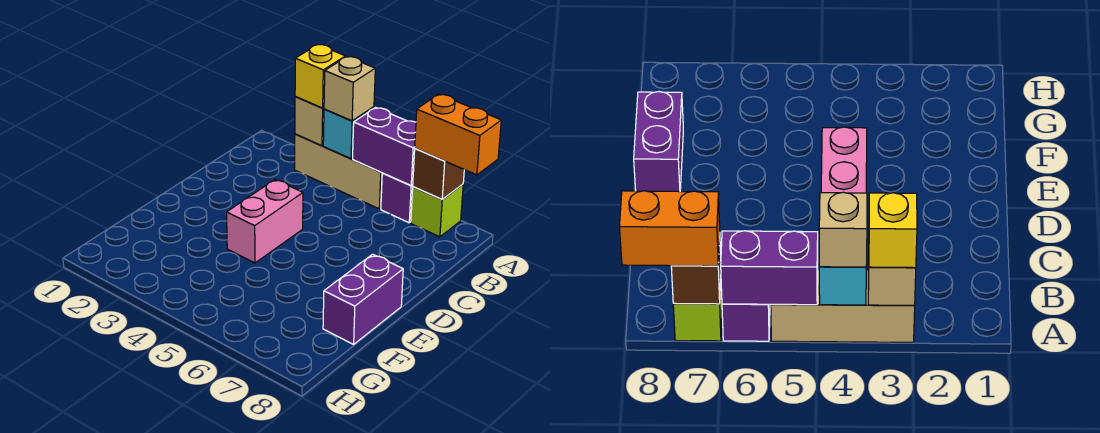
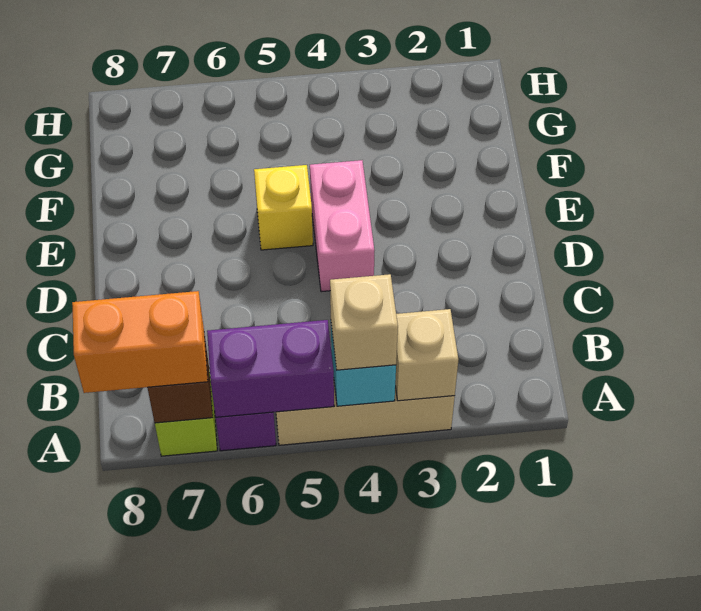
yellow brick A3 level 3 -> yellow brick E5 level 1
purple brick E8:F8 level 1 -> none

